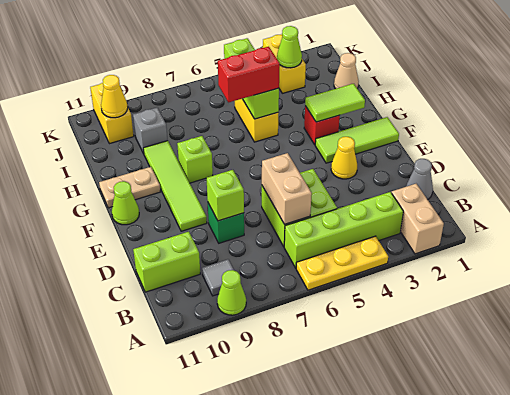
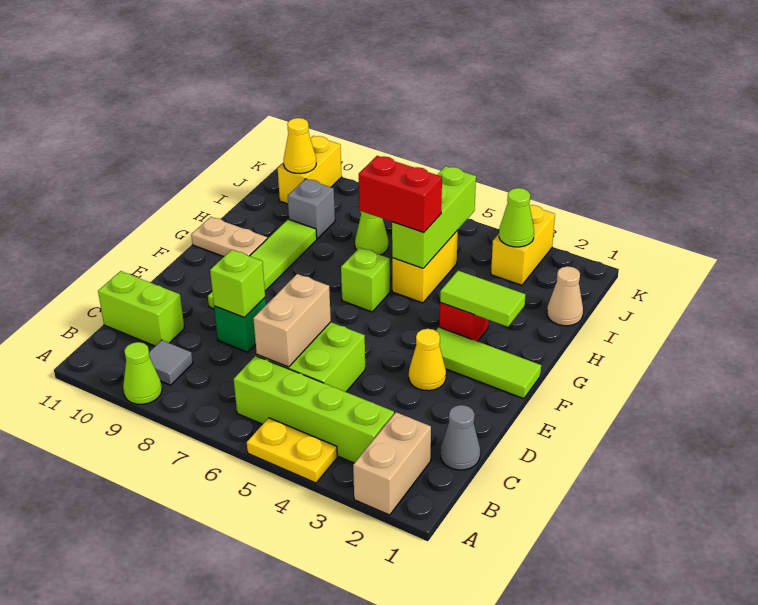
yellow plate A4:A6 level 1 -> yellow plate A4:A5 level 1
lime cone F11 level 1 -> lime cone I7 level 1
lime brick G8 level 1 -> lime brick G6 level 1

